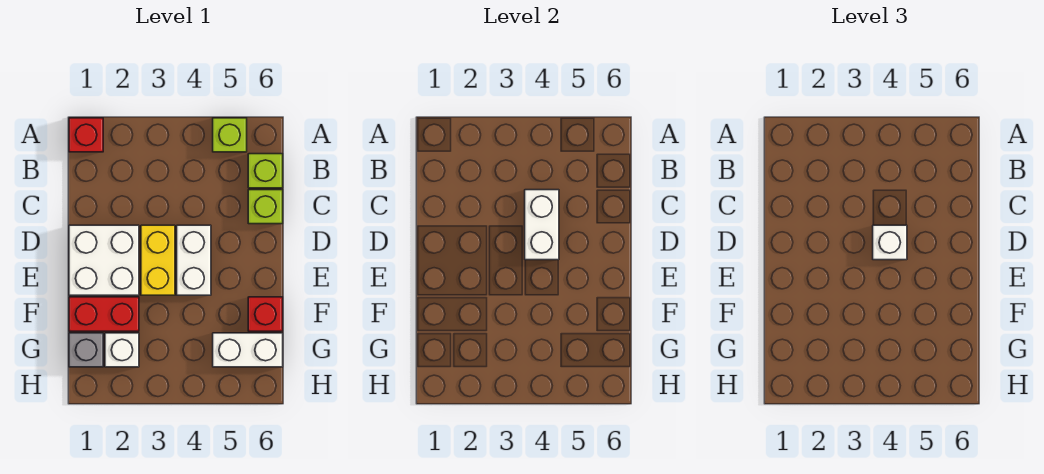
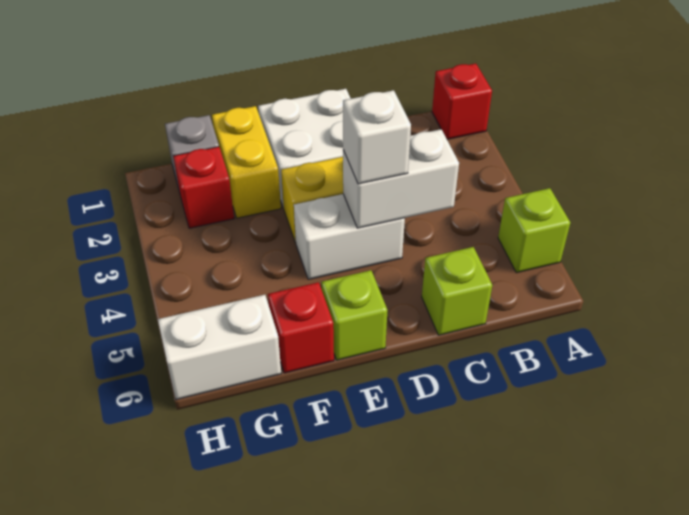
lime brick B6 level 1 -> lime brick E6 level 1
red brick F1:F2 level 1 -> yellow brick F1:F2 level 1
white brick G2 level 1 -> red brick G2 level 1
white brick G5:G6 level 1 -> white brick G6:H6 level 1

